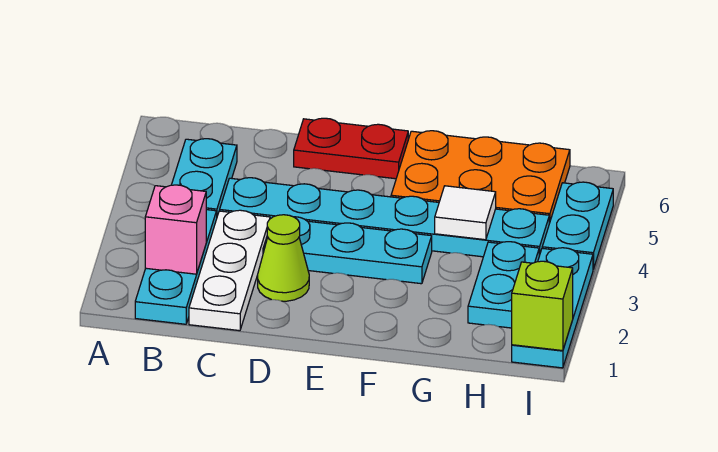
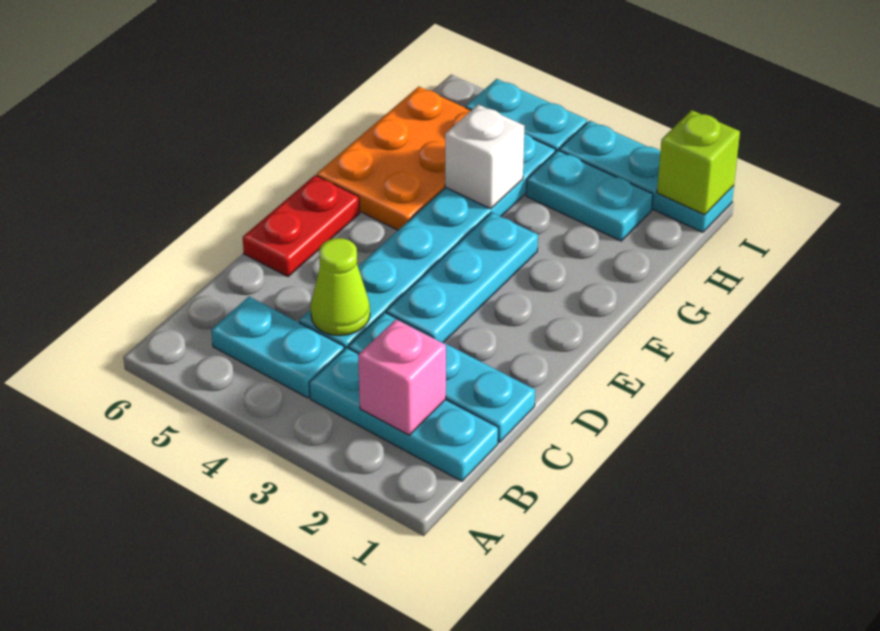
white plate C1:C3 level 1 -> cyan plate C1:C3 level 1
lime cone D2 level 1 -> lime cone C4 level 2
white tile G4 level 2 -> white brick G4 level 2

